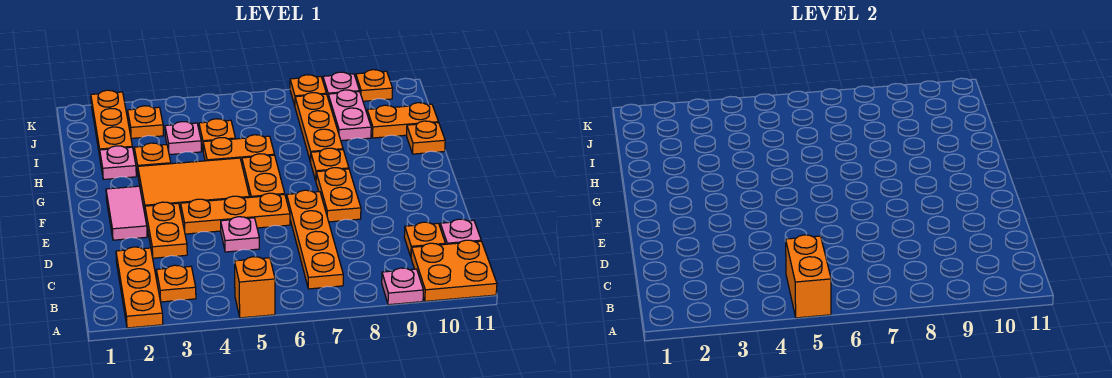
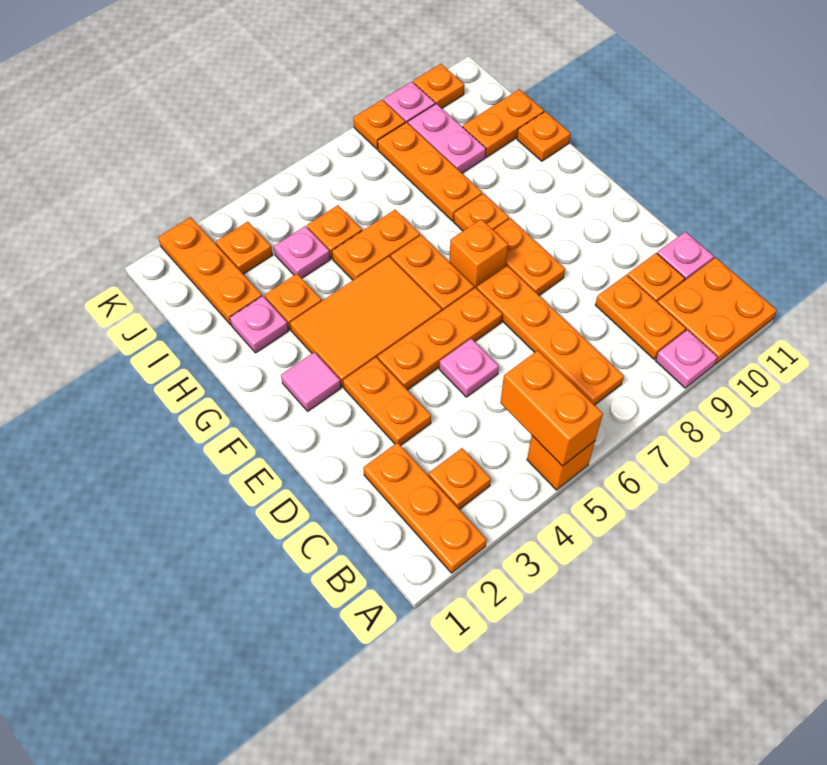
none -> orange plate B9:C9 level 1
pink tile E2:F2 level 1 -> pink tile F2 level 1
none -> orange brick F7 level 1

